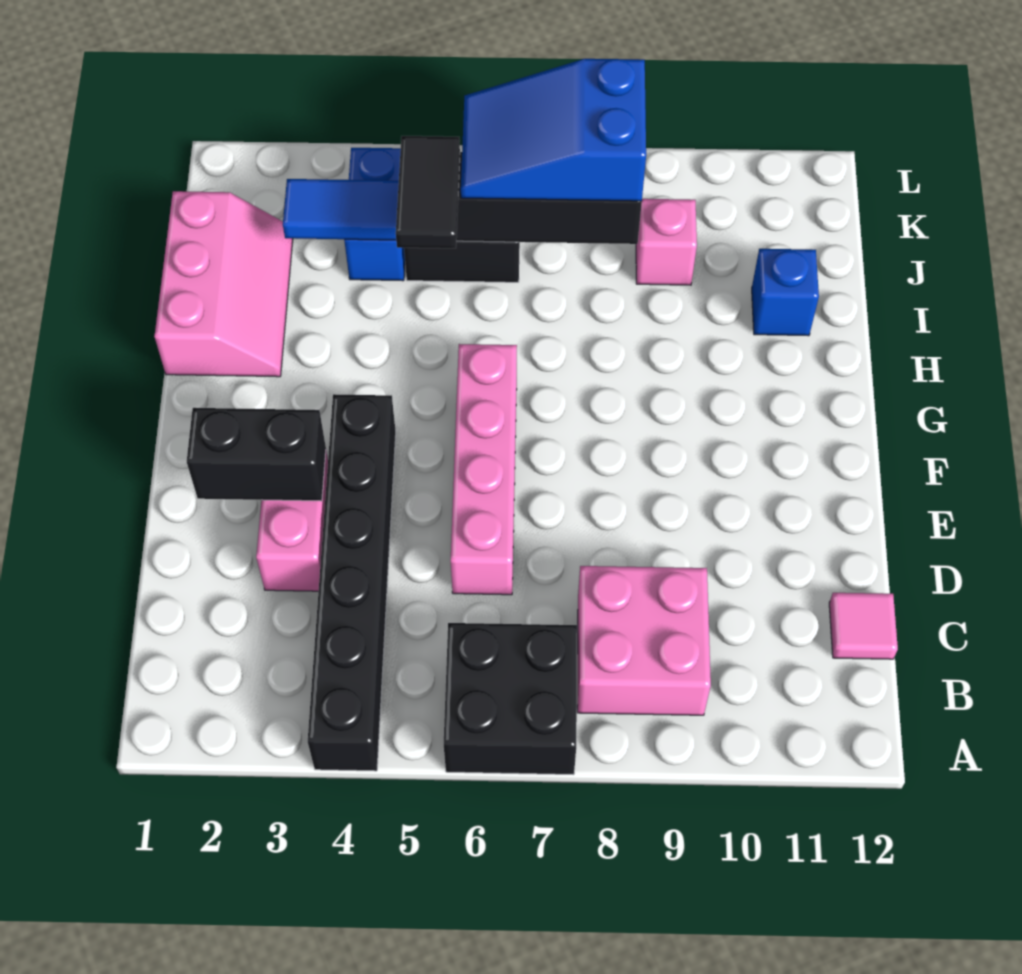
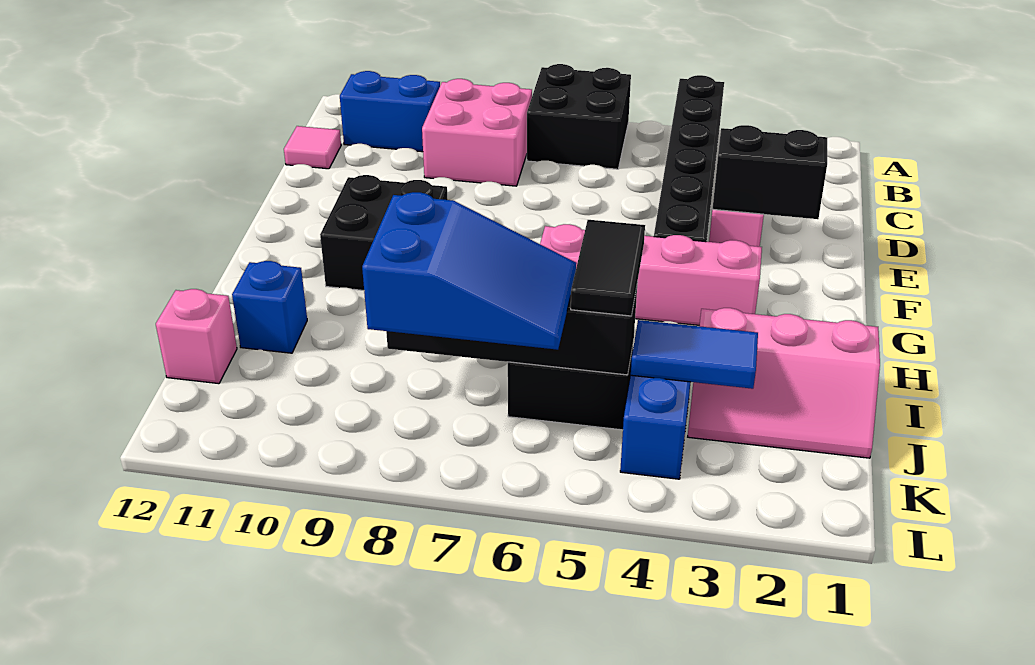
none -> blue brick B10:B11 level 1
pink brick D6:G6 level 1 -> pink brick G3:G6 level 1
none -> black brick F9:G10 level 1
pink slope H1:J2 level 1 top 1 -> pink slope I1:J3 level 1 top I
pink brick J9 level 1 -> pink brick J12 level 1

